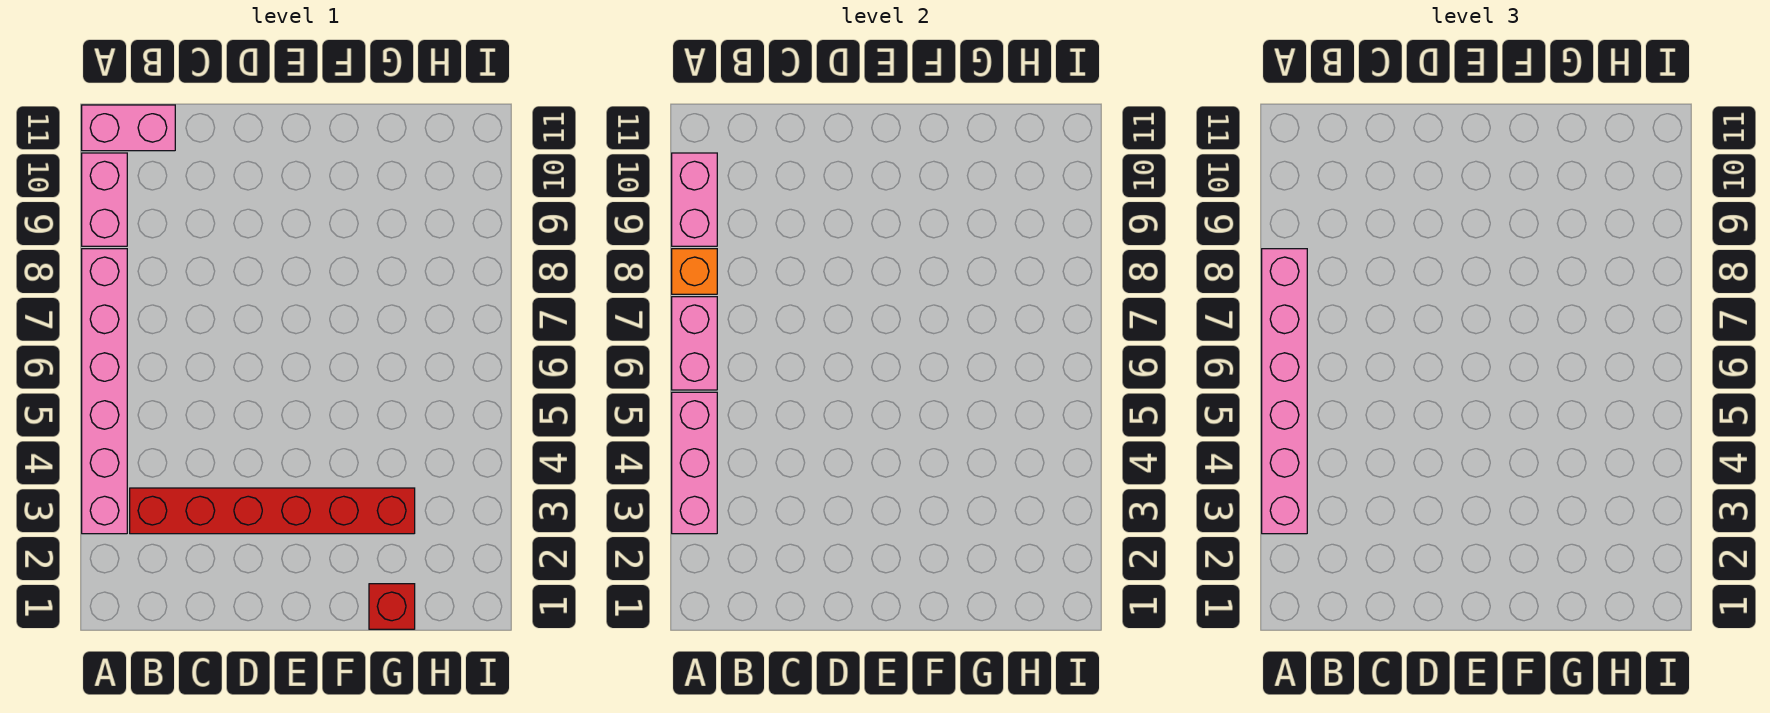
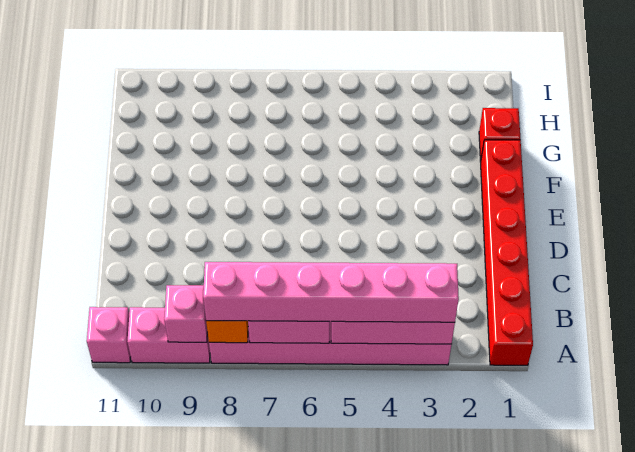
pink brick A9:A10 level 2 -> pink brick A9 level 2
pink brick A11:B11 level 1 -> pink brick A11 level 1
red brick B3:G3 level 1 -> red brick A1:F1 level 1

